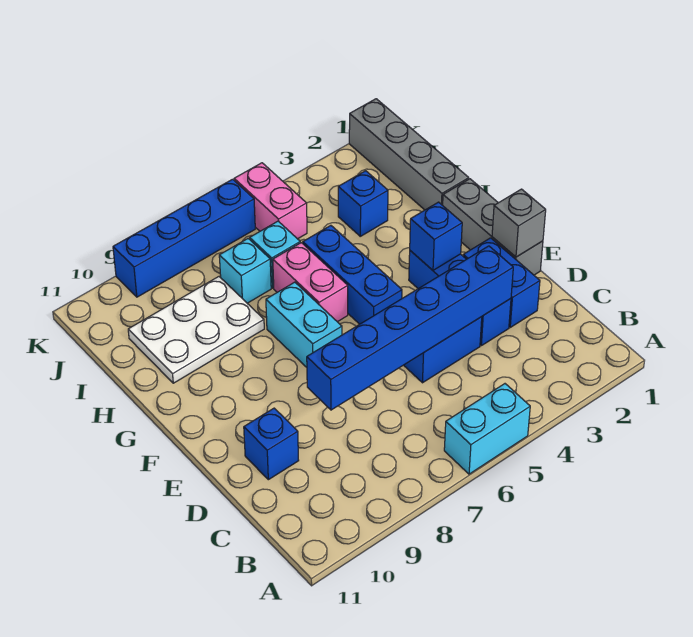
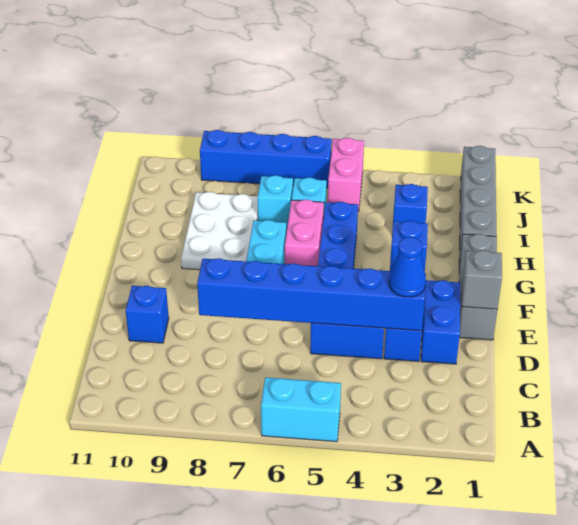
none -> blue cone D3 level 3
white plate H8:I10 level 1 -> white plate G8:I9 level 1

